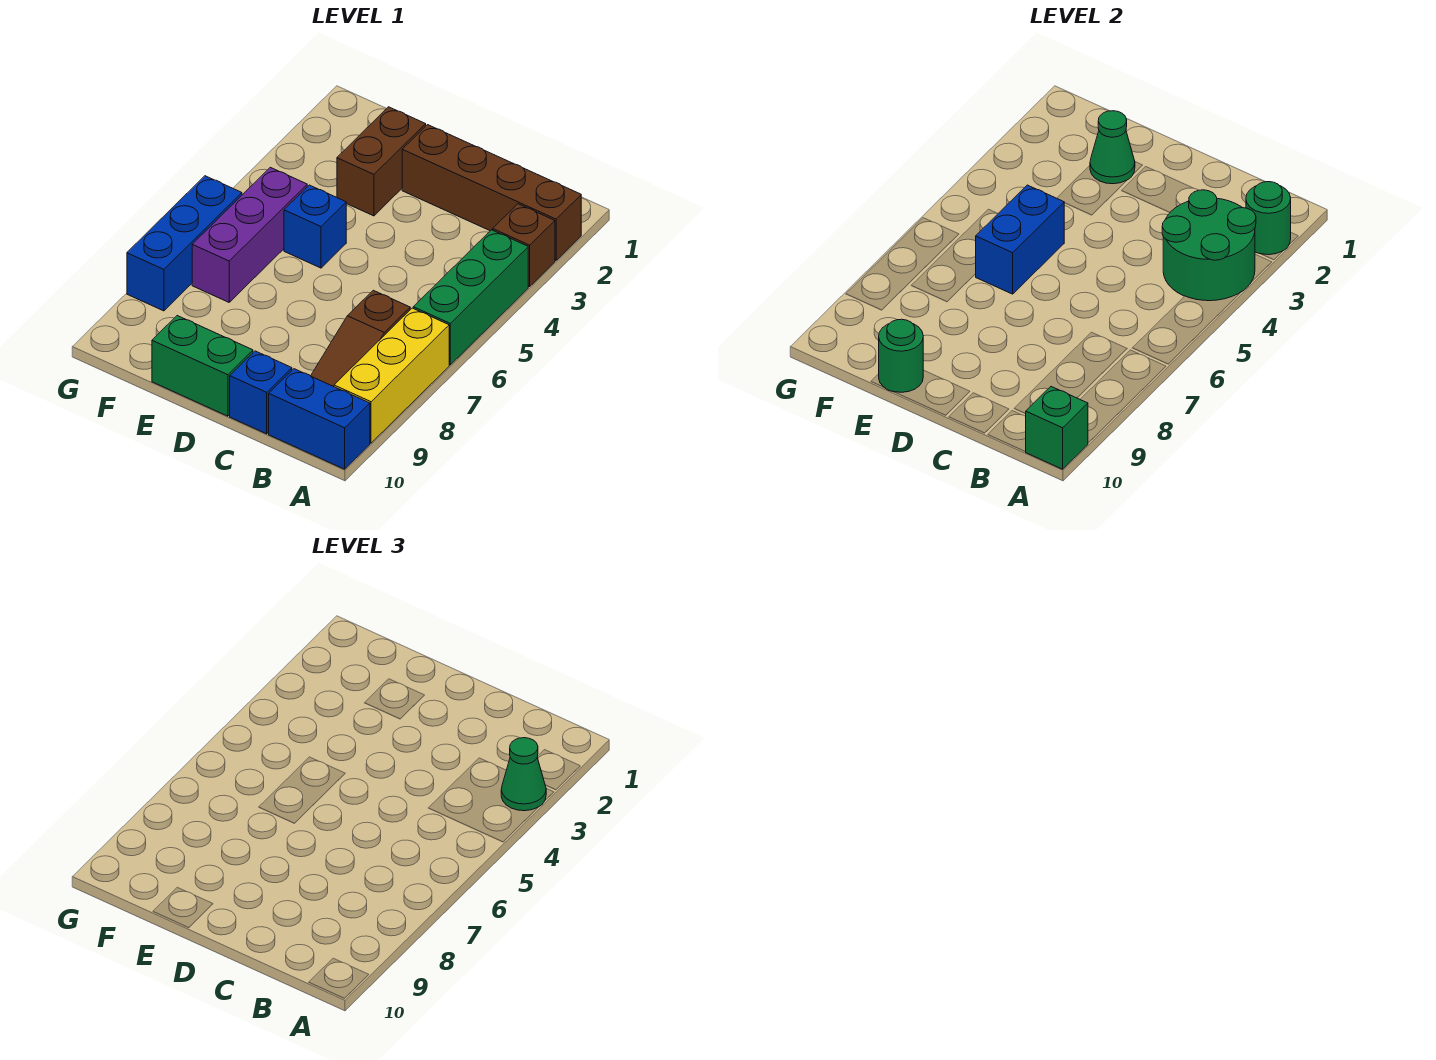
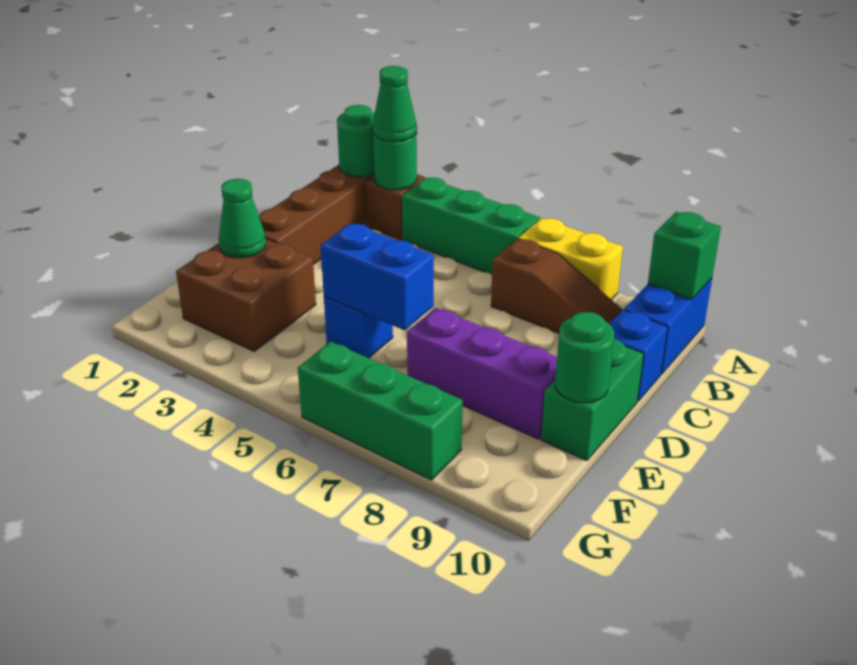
green round brick A3:B4 level 2 -> green round brick A3 level 2
yellow brick A7:A9 level 1 -> yellow brick A7:A8 level 1
brown brick E2:E3 level 1 -> brown brick E2:F3 level 1
purple brick F5:F7 level 1 -> purple brick E7:E9 level 1
blue brick G6:G8 level 1 -> green brick G6:G8 level 1

